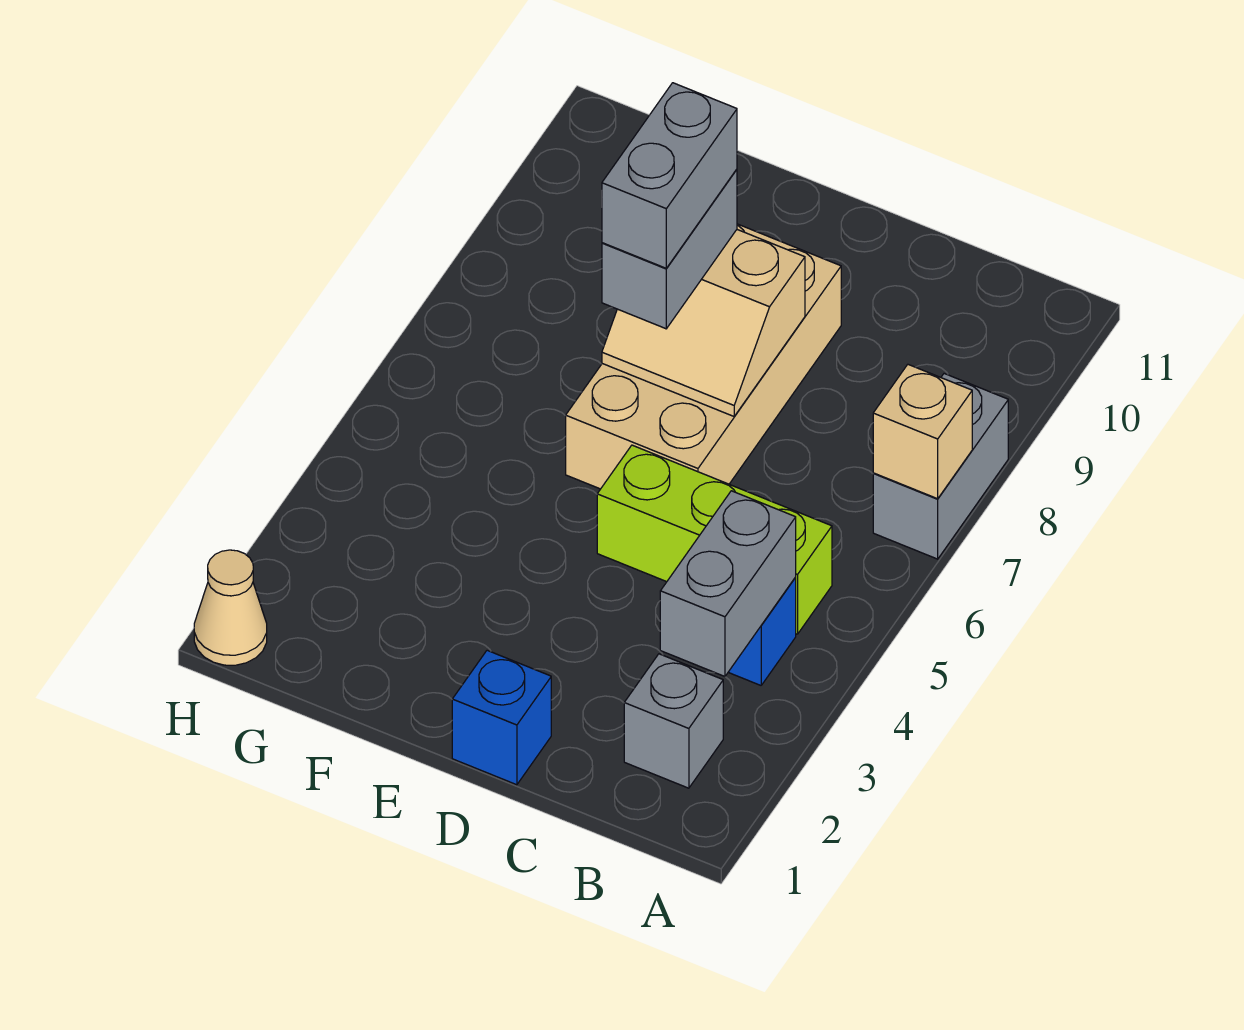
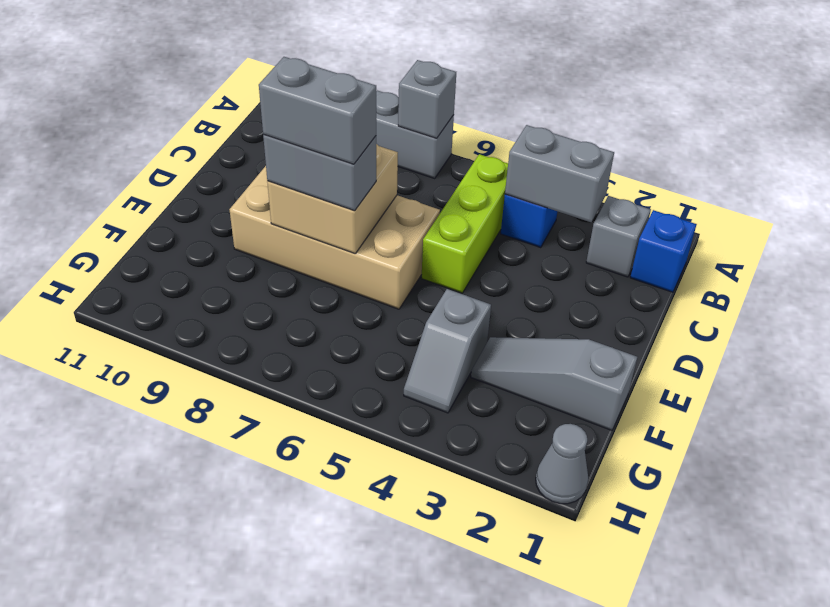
tan brick A7 level 2 -> grey brick A7 level 2
blue brick D1 level 1 -> blue brick B1 level 1
tan slope D7:E8 level 2 top 8 -> tan brick D7:E8 level 2
none -> grey slope F1:F3 level 1 top 1
none -> grey slope F4:G4 level 1 top F
tan cone H1 level 1 -> grey cone H1 level 1

